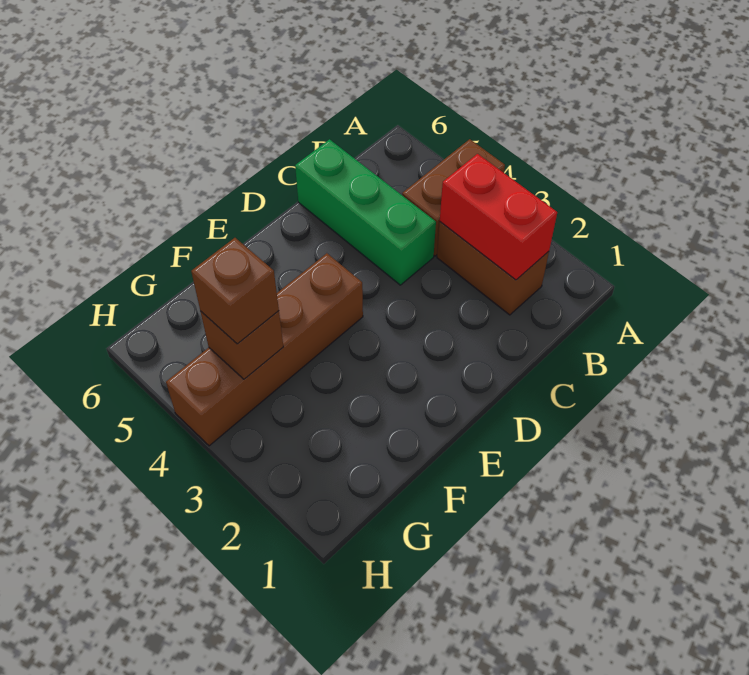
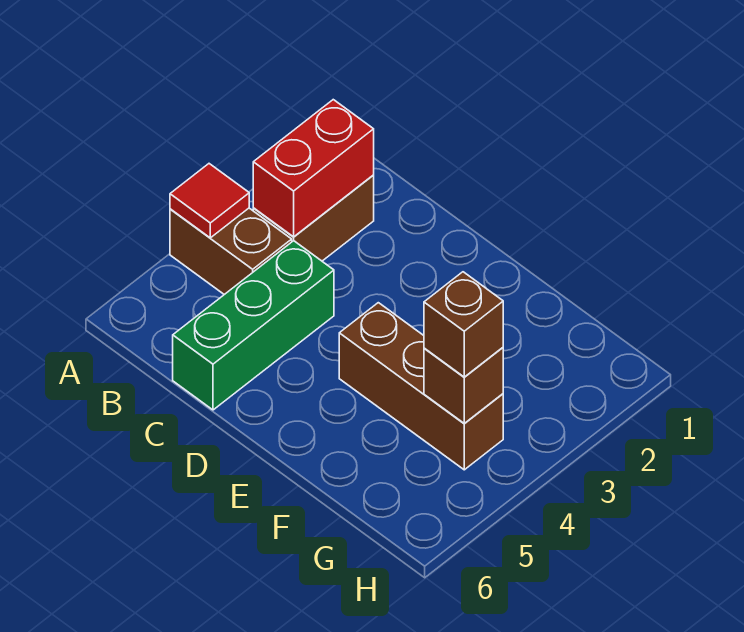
none -> red tile A4 level 2
brown brick E4:H4 level 1 -> brown brick E4:G4 level 1

